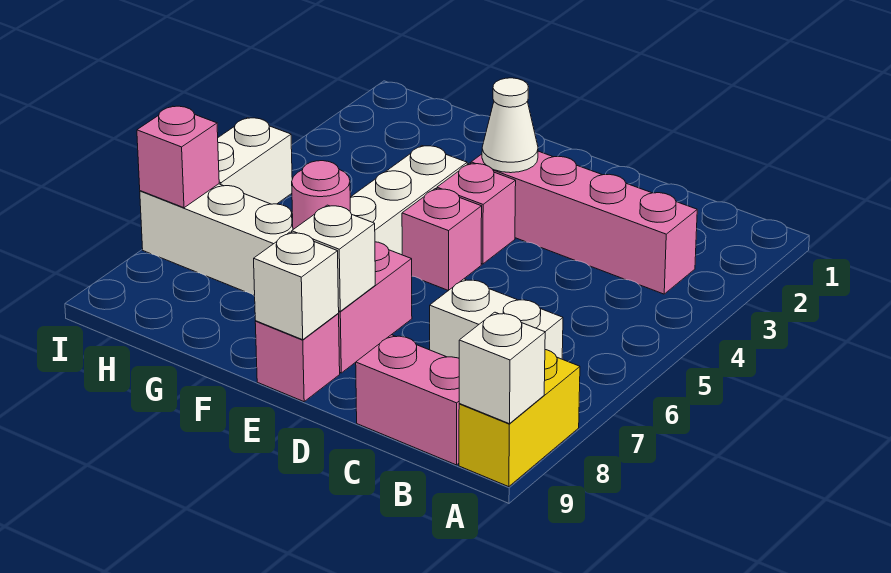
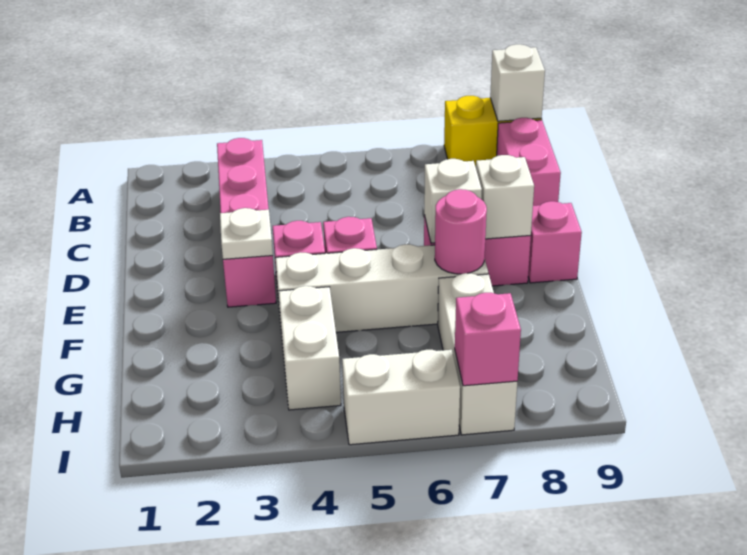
white brick B7:C7 level 1 -> white brick G4:H4 level 1
white cone E3 level 2 -> white plate E3 level 2
white brick E9 level 2 -> white brick E7 level 2

